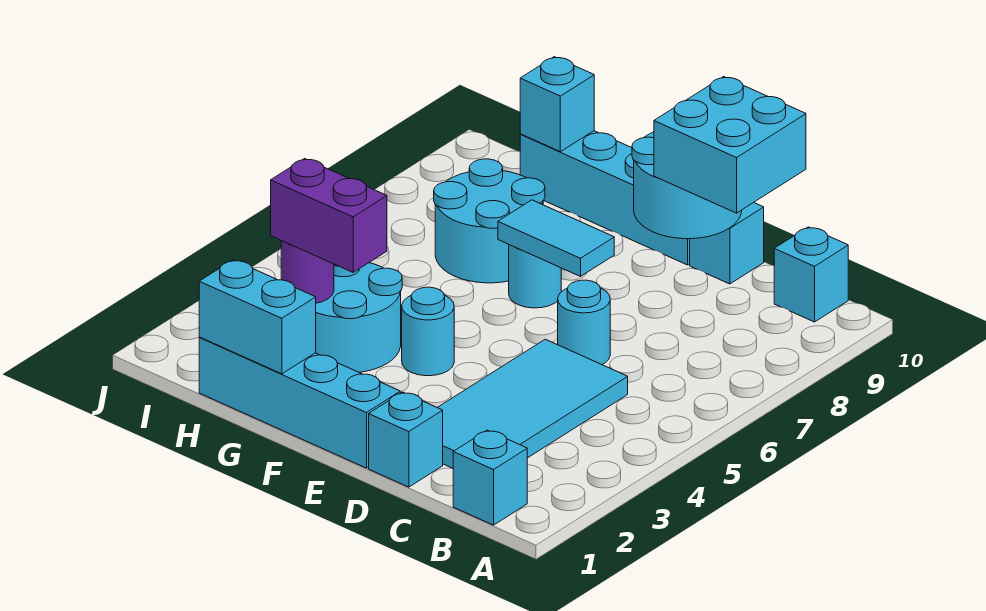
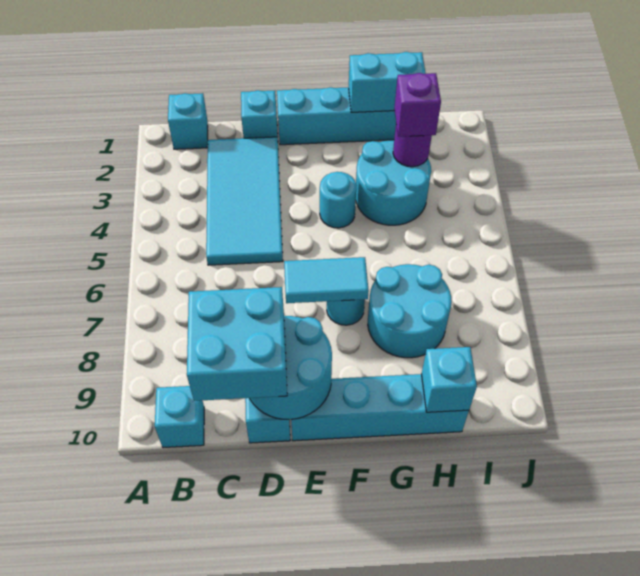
cyan round brick D6 level 1 -> none
purple brick G3:H3 level 3 -> purple brick H3 level 3

